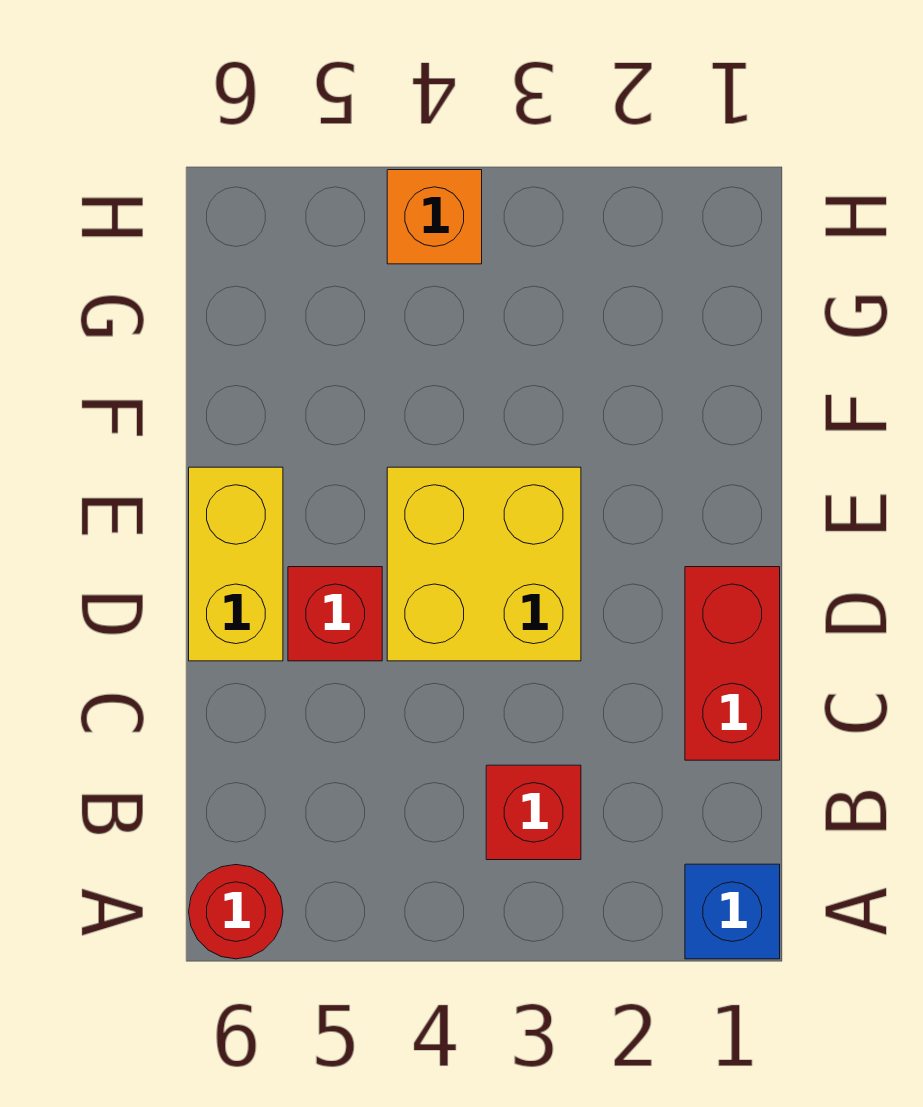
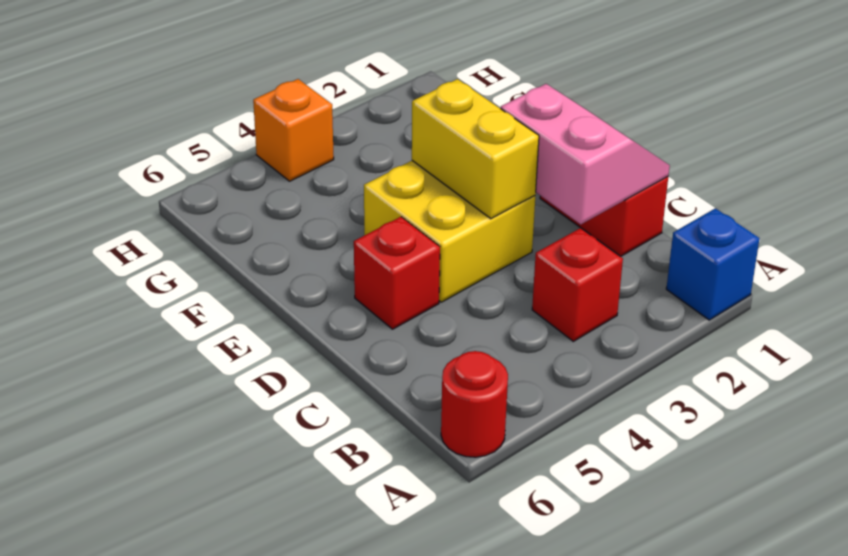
none -> pink slope C1:D2 level 2 top 2
yellow brick D6:E6 level 1 -> yellow brick D3:E3 level 2

